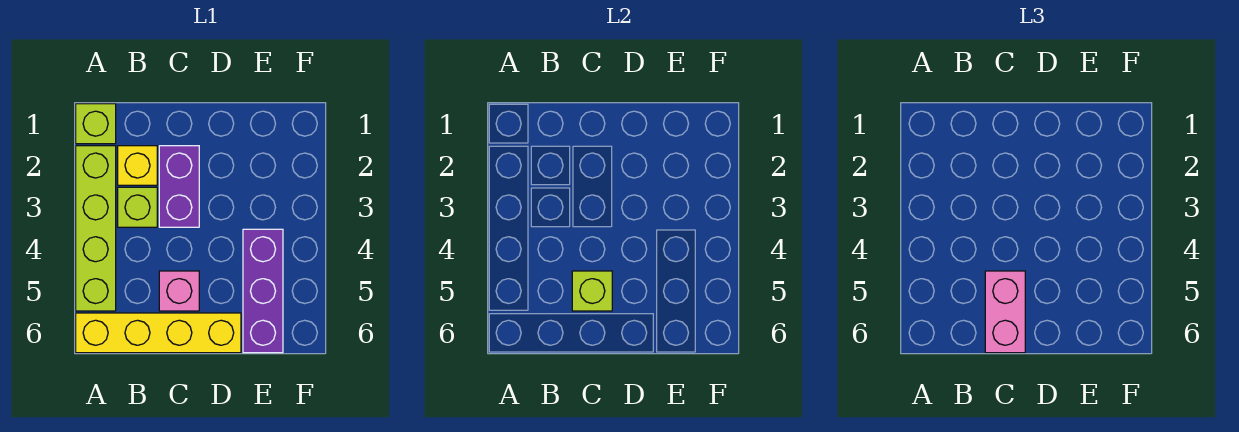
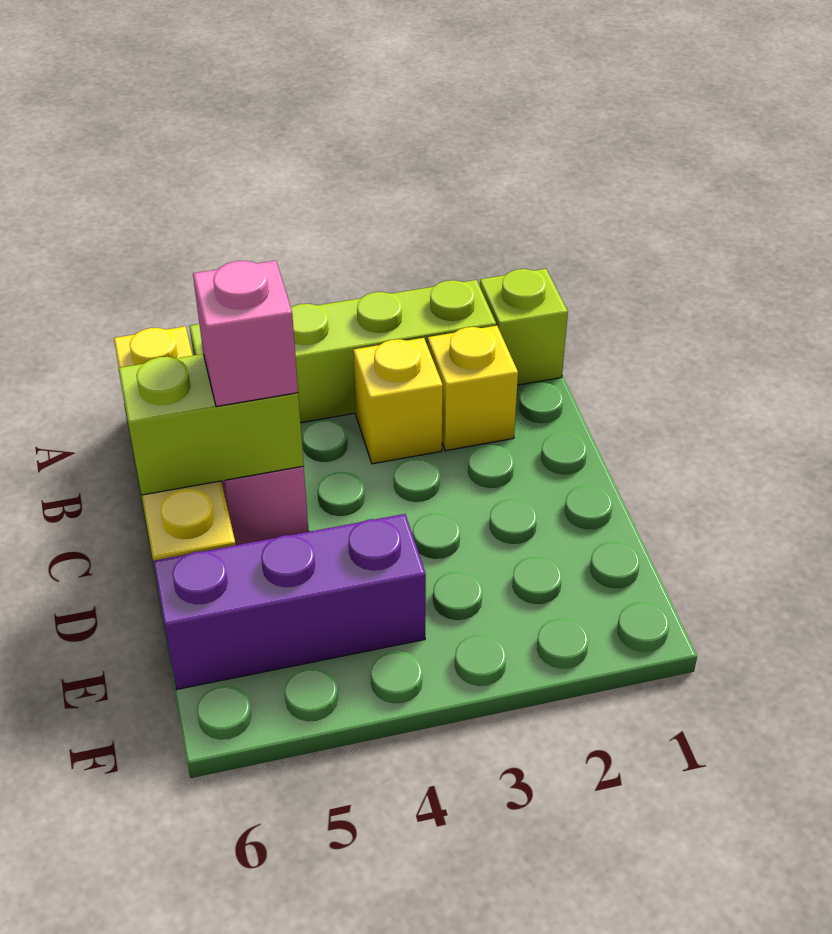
lime brick B3 level 1 -> yellow brick B3 level 1
purple brick C2:C3 level 1 -> none
lime brick C5 level 2 -> lime brick C5:C6 level 2
pink brick C5:C6 level 3 -> pink brick C5 level 3

